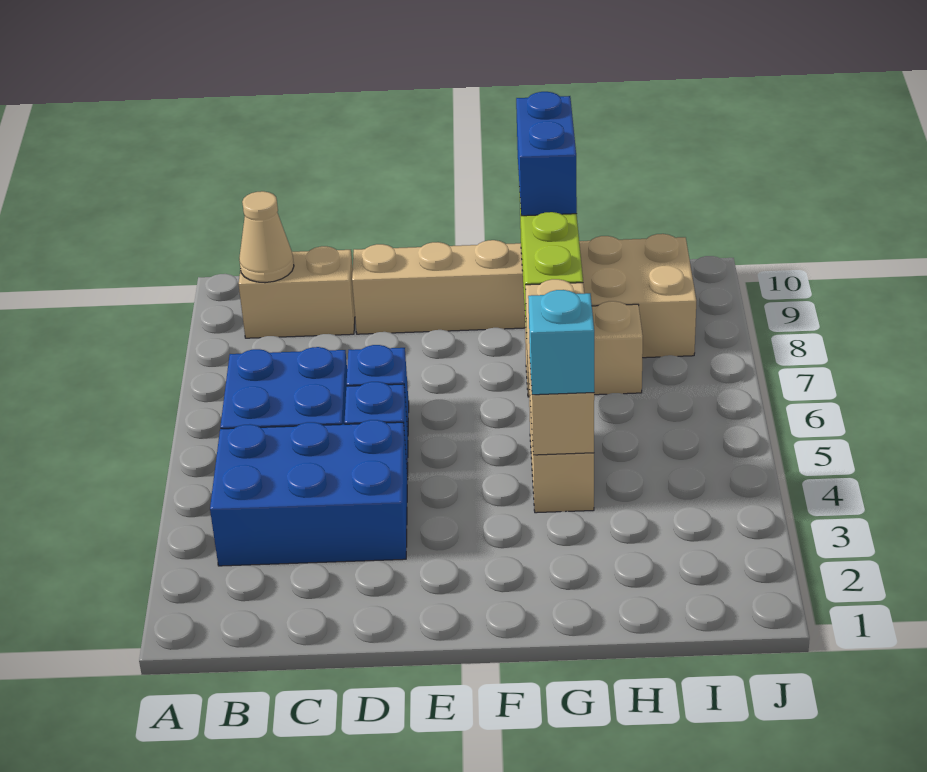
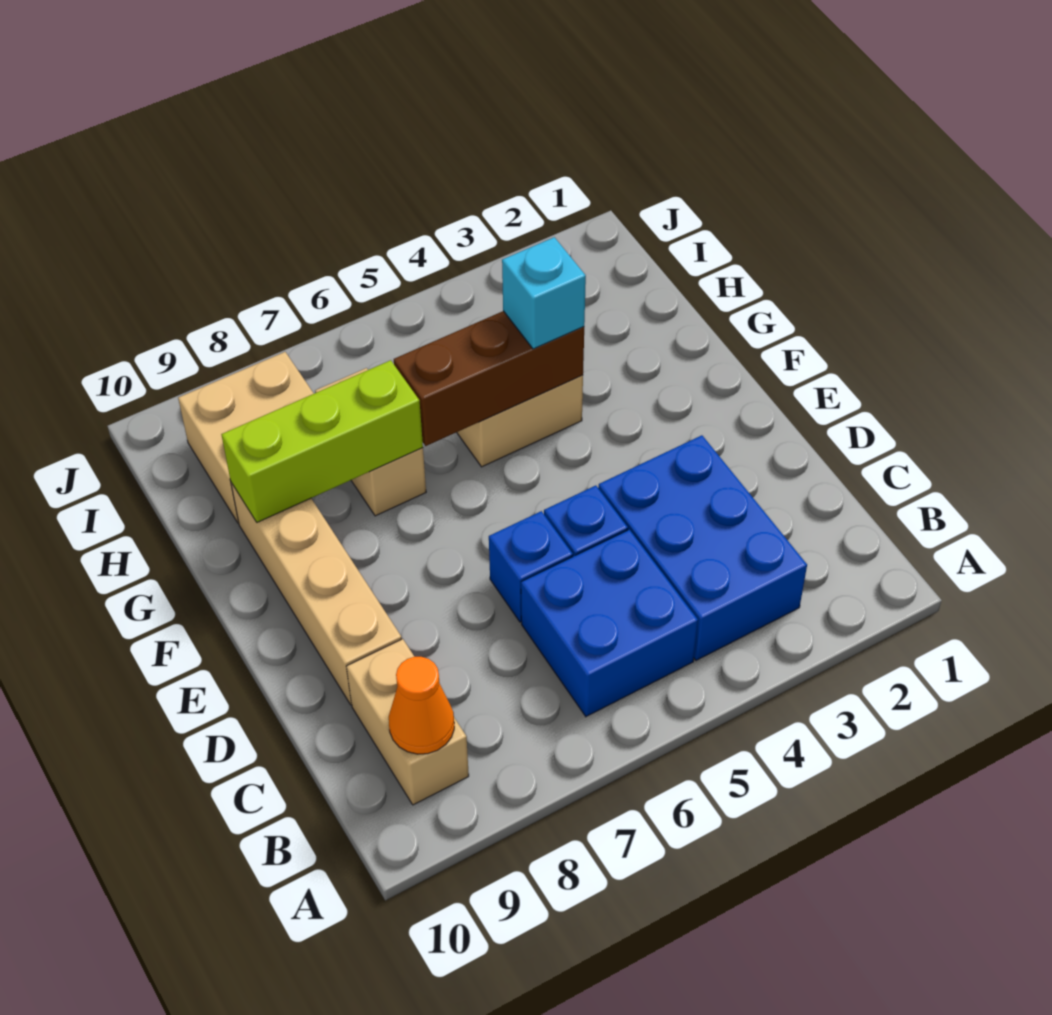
tan cone B9 level 2 -> orange cone B9 level 2
tan brick G4:G6 level 2 -> brown brick G4:G6 level 2
blue brick G9:G10 level 3 -> none

